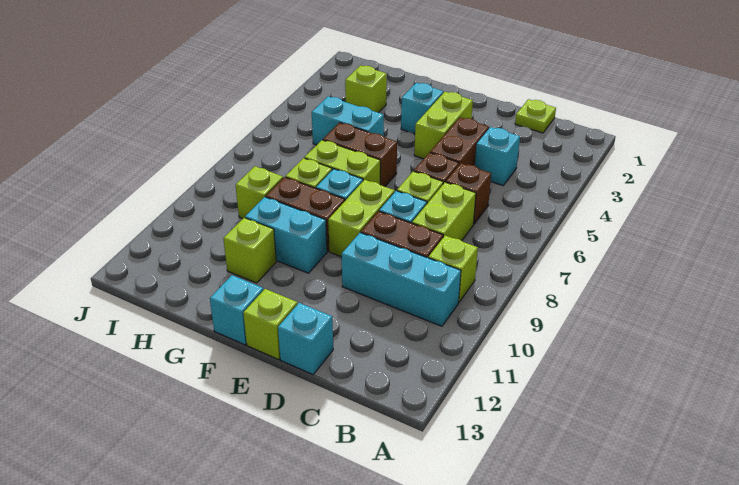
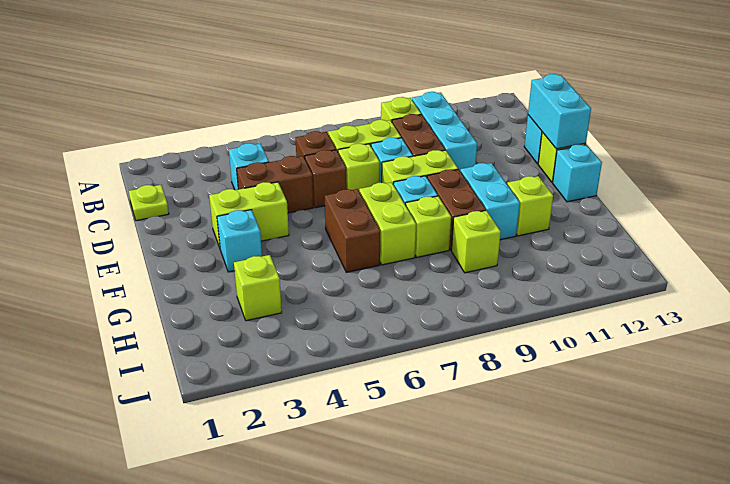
cyan brick G5:H5 level 1 -> cyan brick D13:E13 level 2

